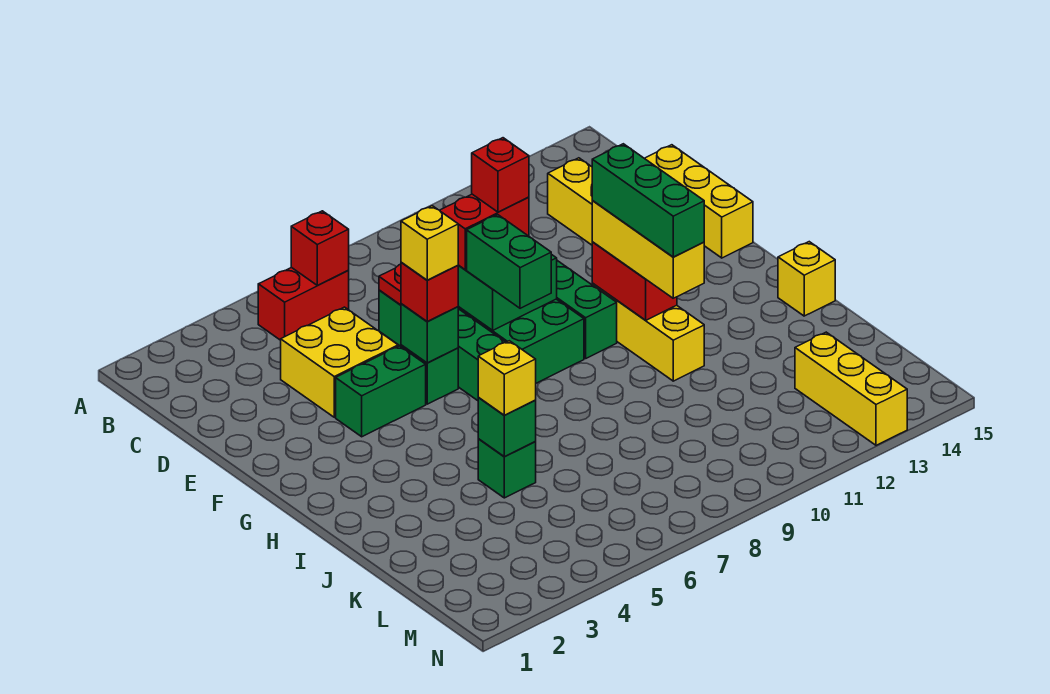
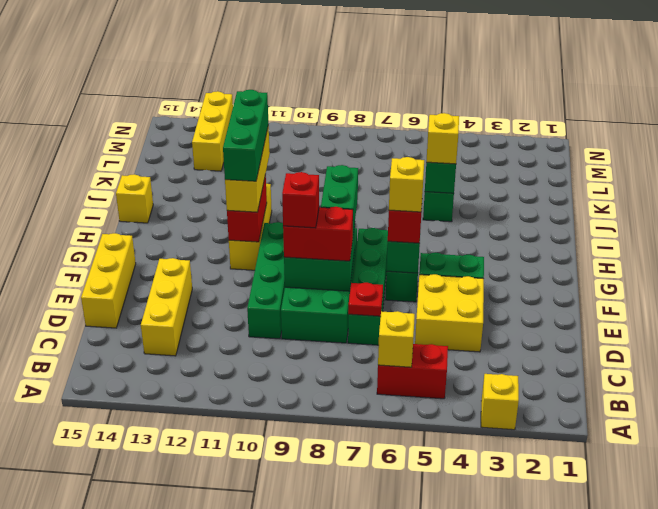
none -> yellow brick A3 level 1
red brick B6 level 2 -> yellow brick B6 level 2

